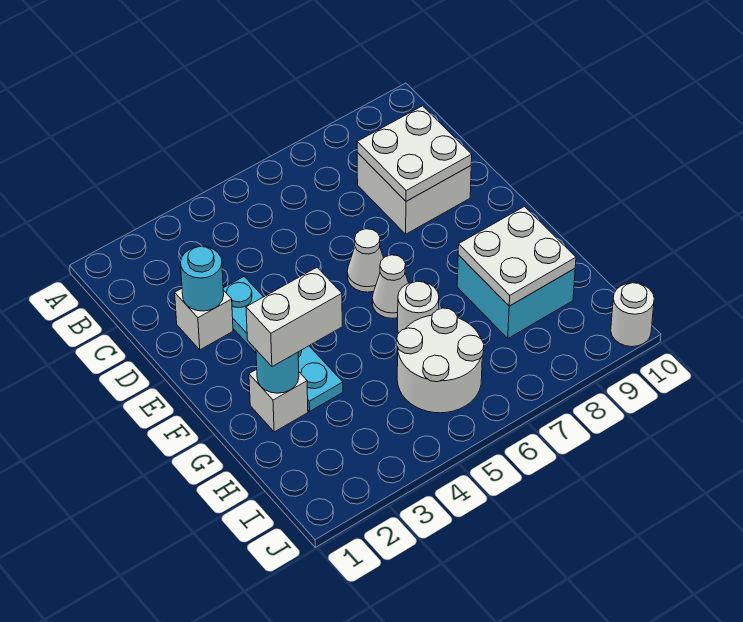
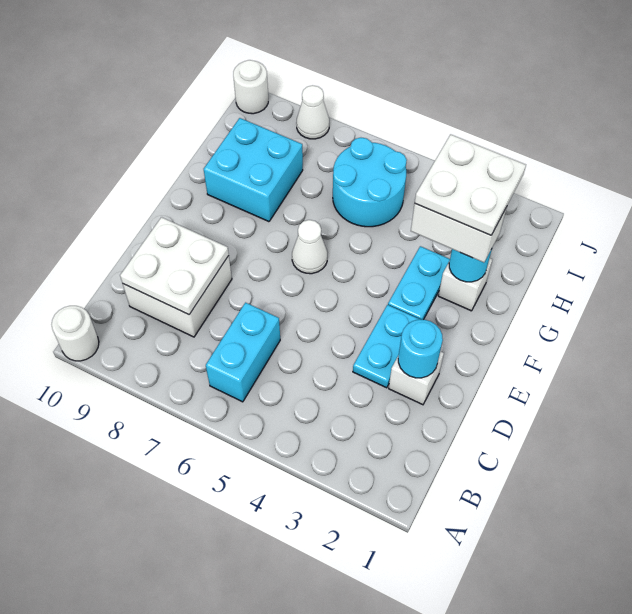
none -> cyan brick B6:C6 level 1
white cone E6 level 1 -> white cone J8 level 1
white round brick G6 level 1 -> white round brick A10 level 1
white plate G8:H9 level 2 -> white plate G2:H3 level 4
white round brick H5:I6 level 1 -> cyan round brick H5:I6 level 1

